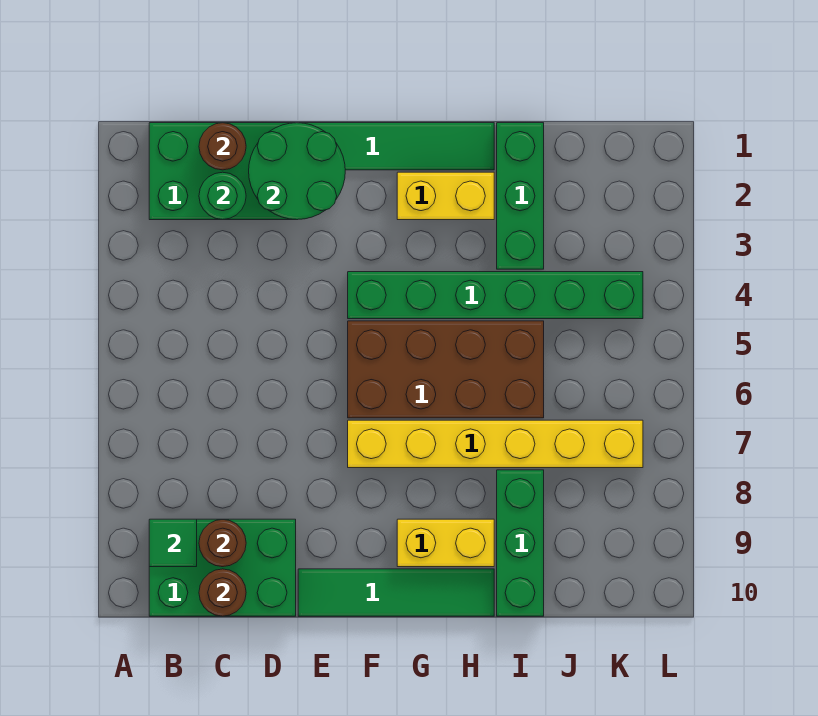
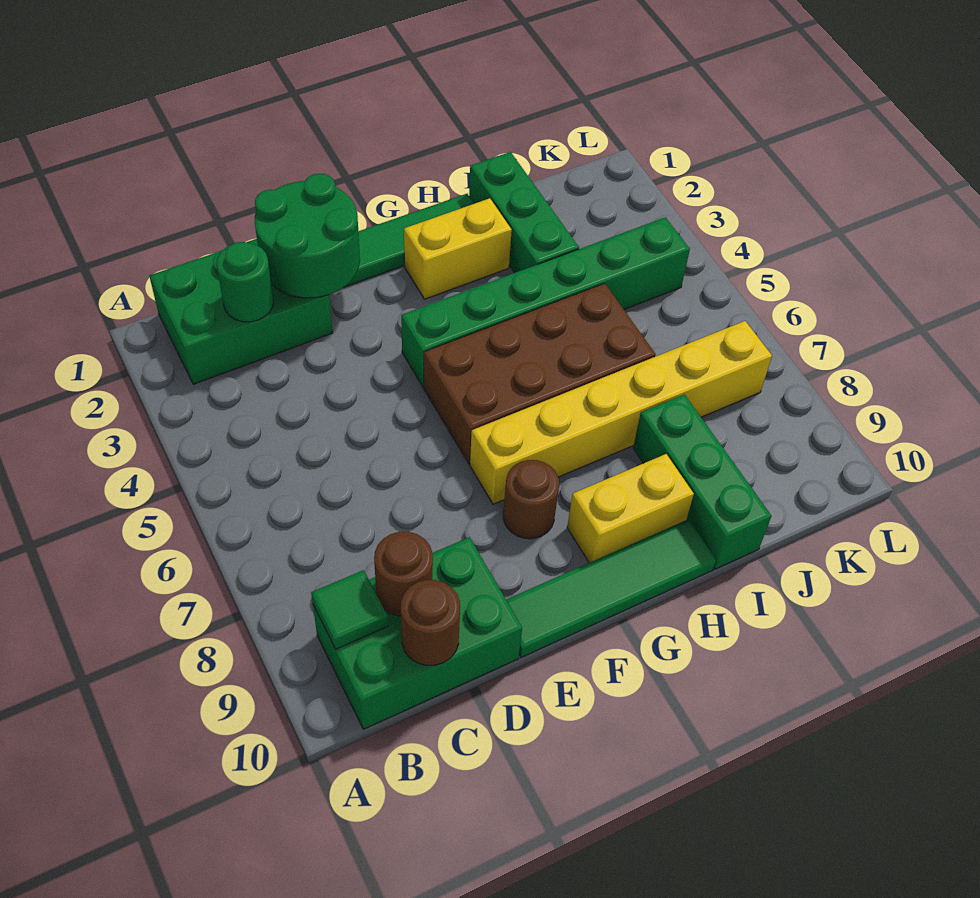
brown round brick C1 level 2 -> brown round brick F8 level 1

